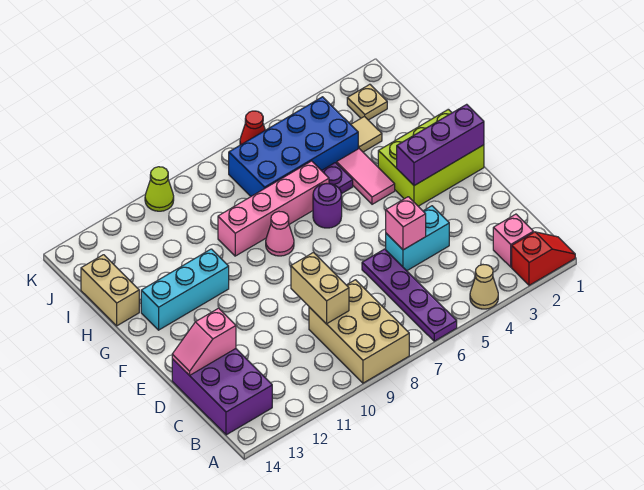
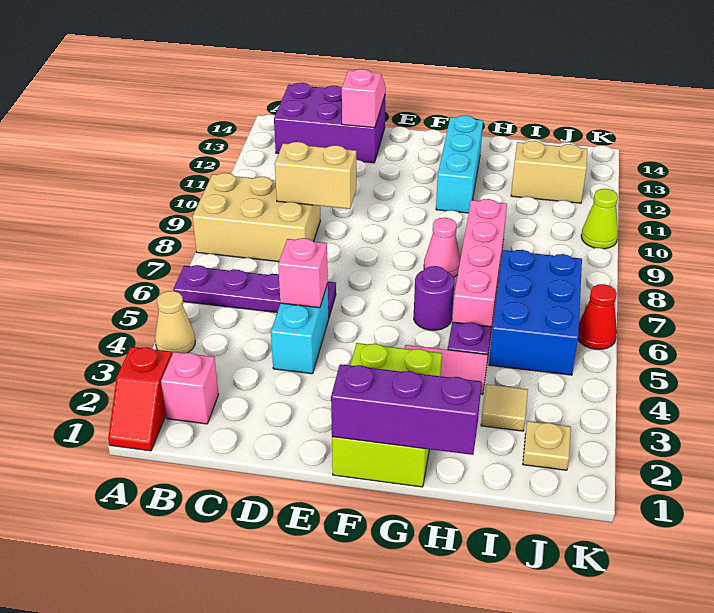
purple brick F1:F3 level 2 -> purple brick F1:H1 level 2
tan brick H14:I14 level 1 -> tan brick I12:J12 level 1
blue brick I4:J7 level 1 -> blue brick I5:J7 level 1

